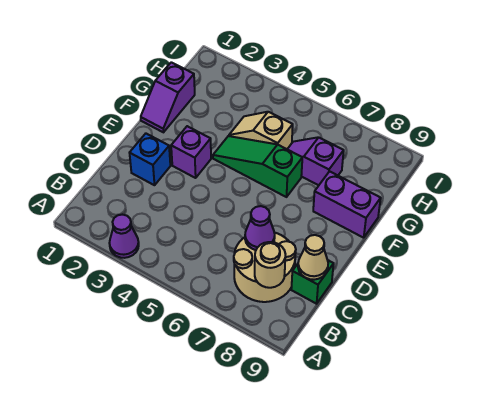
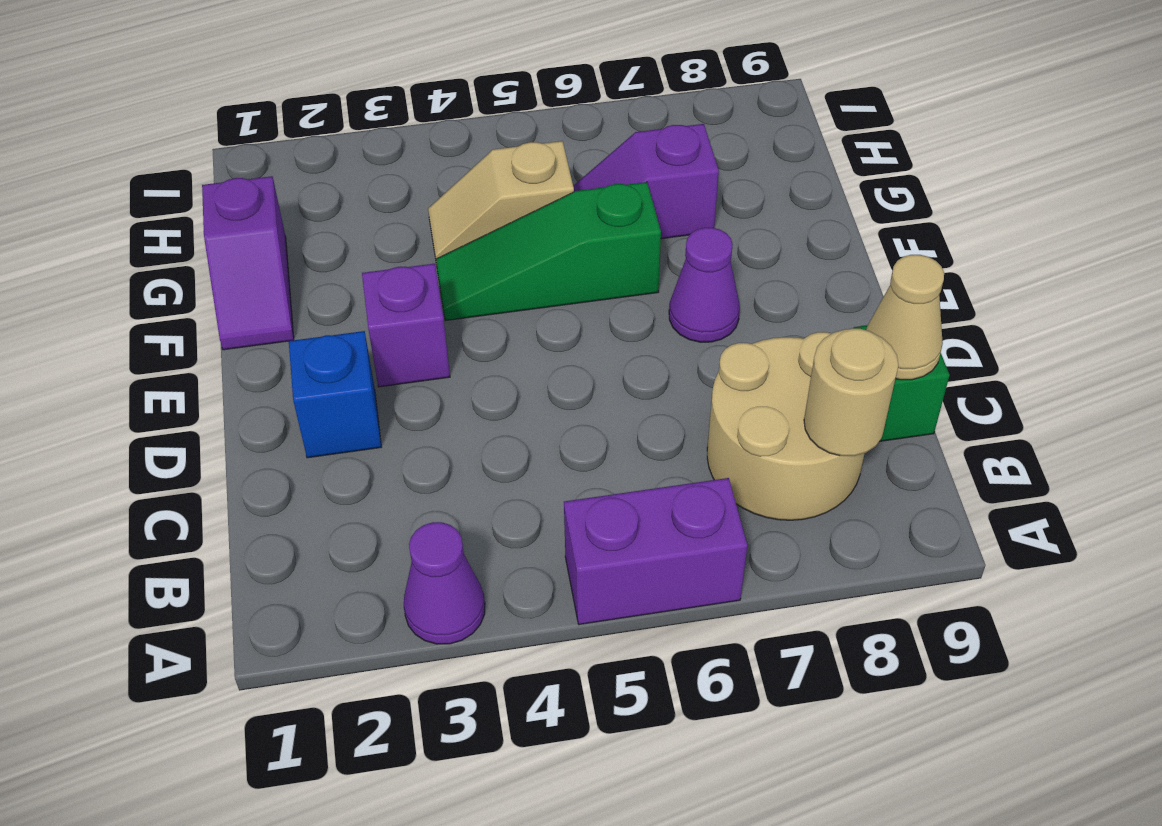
purple cone C7 level 2 -> purple cone E7 level 1
purple brick F8:F9 level 1 -> purple brick A5:A6 level 1

